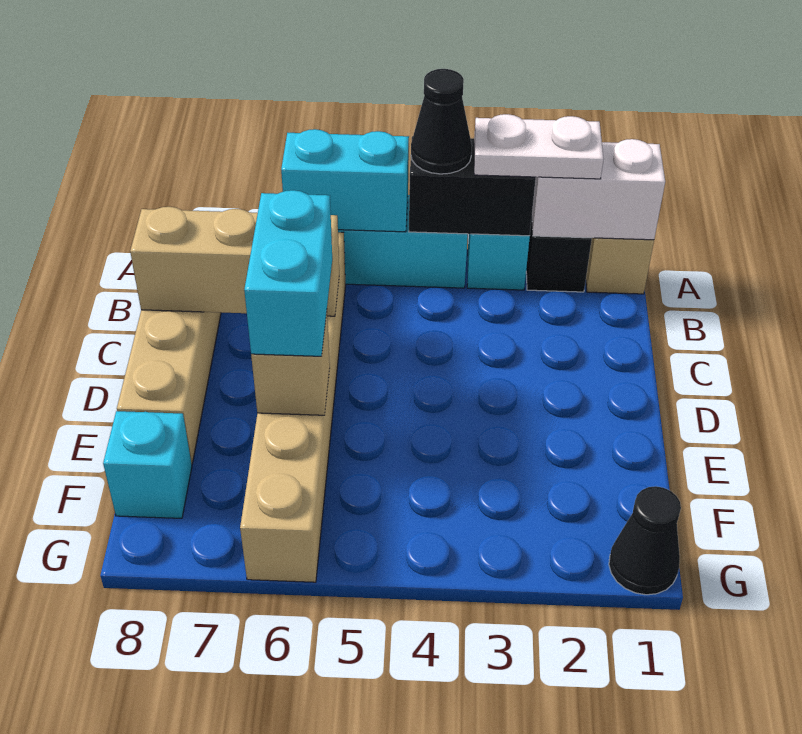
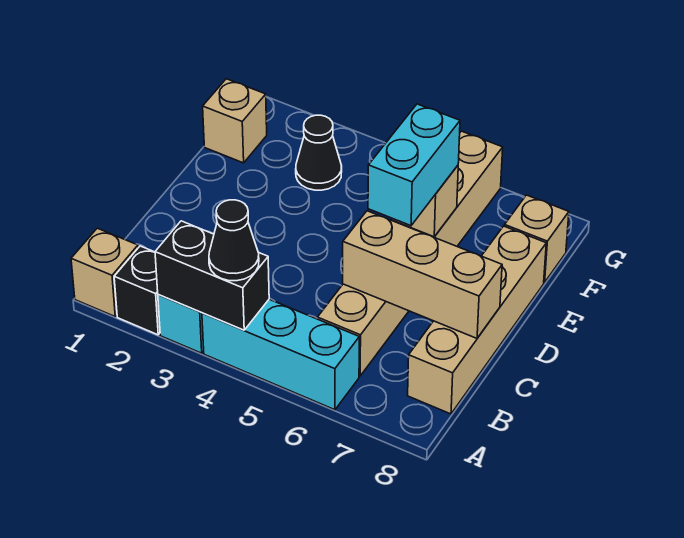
white brick A1:A2 level 2 -> none
white plate A2:A3 level 3 -> none
cyan brick A5:A6 level 2 -> none
none -> tan brick F1 level 1
cyan brick F8 level 1 -> tan brick F8 level 1
black cone G1 level 1 -> black cone F3 level 1

